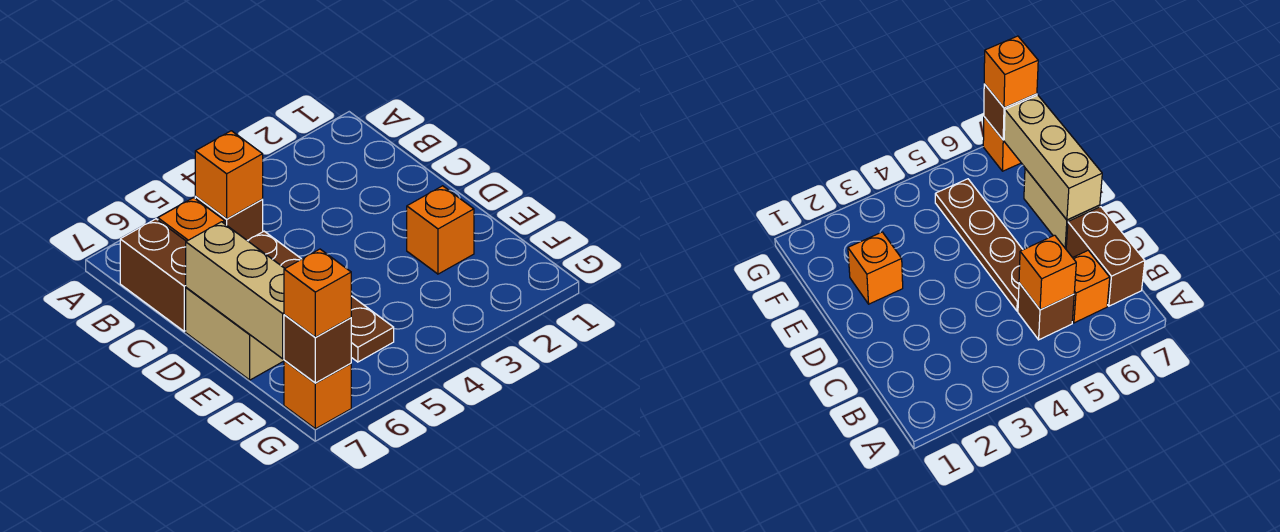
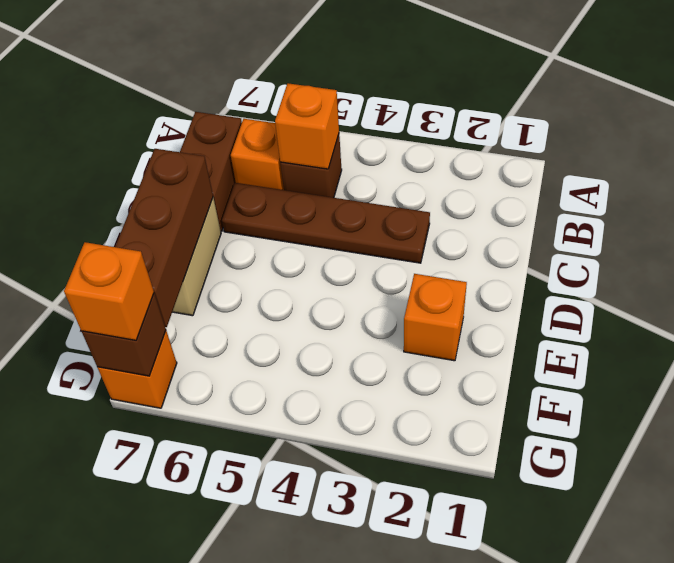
brown plate C5:F5 level 1 -> brown plate C3:C6 level 1
tan brick D7:F7 level 2 -> brown brick D7:F7 level 2

